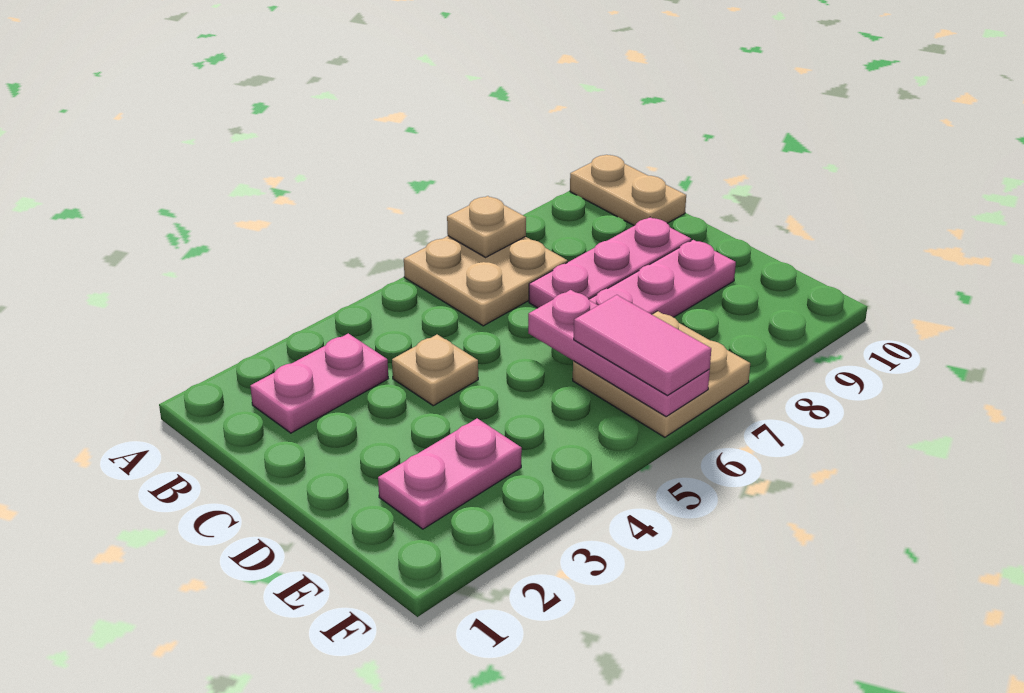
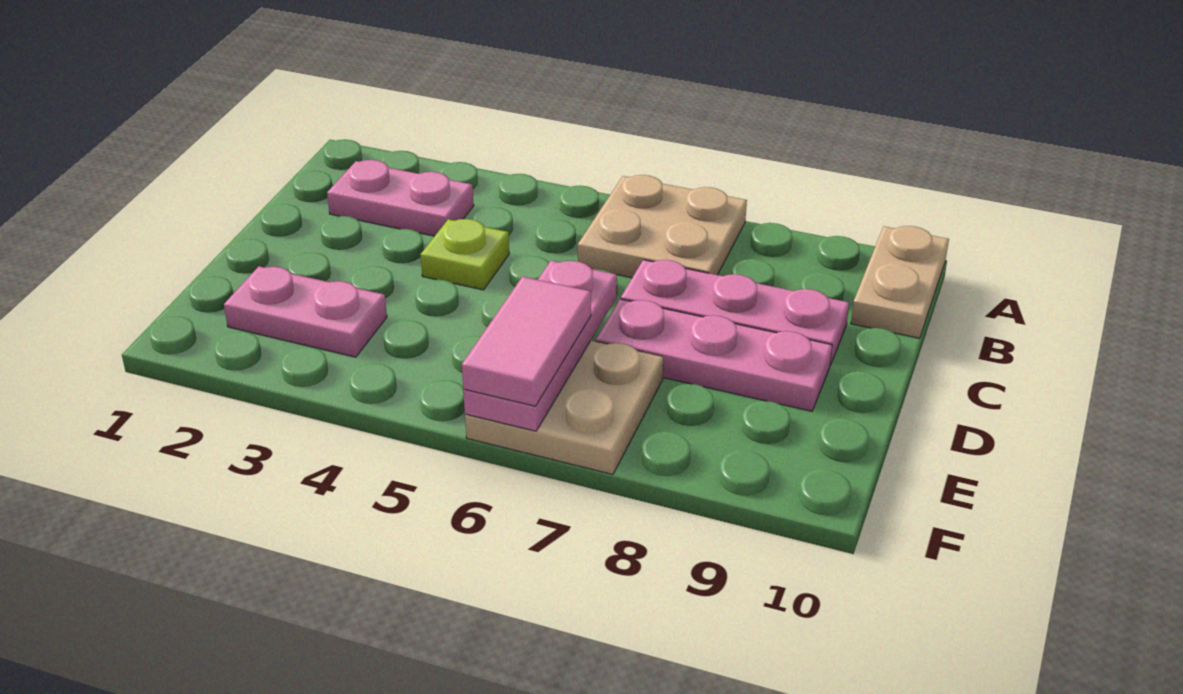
tan plate A7 level 2 -> none
tan plate C4 level 1 -> lime plate C4 level 1

